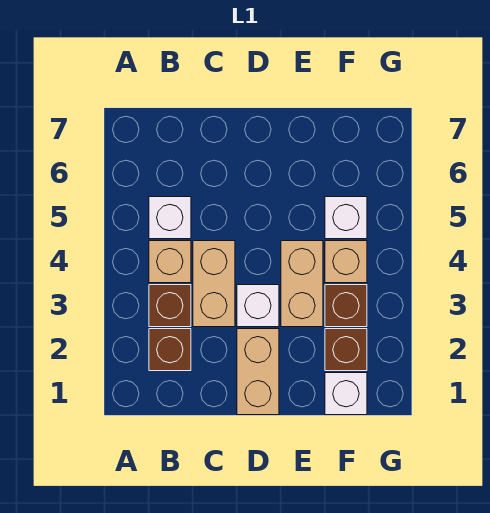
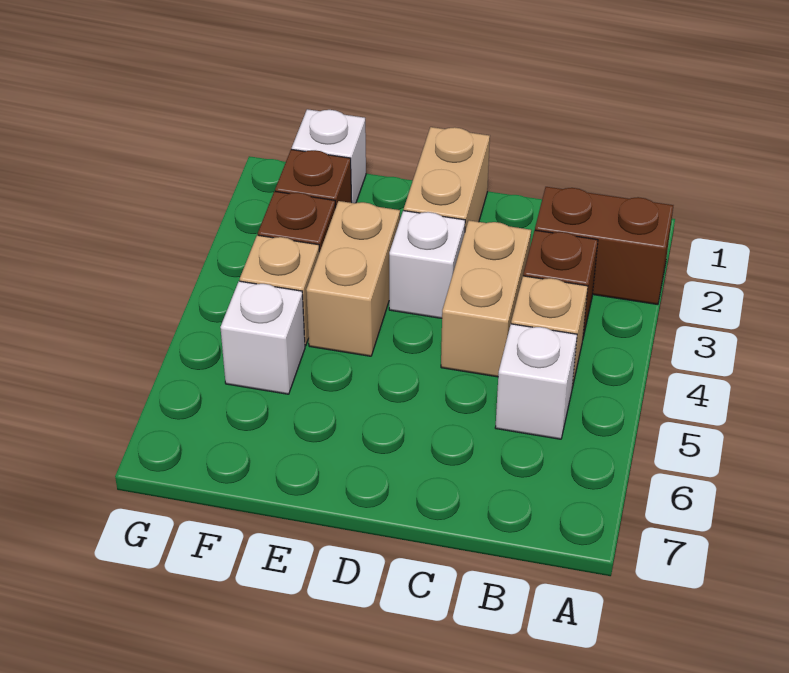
brown brick B2 level 1 -> brown brick A2:B2 level 1

